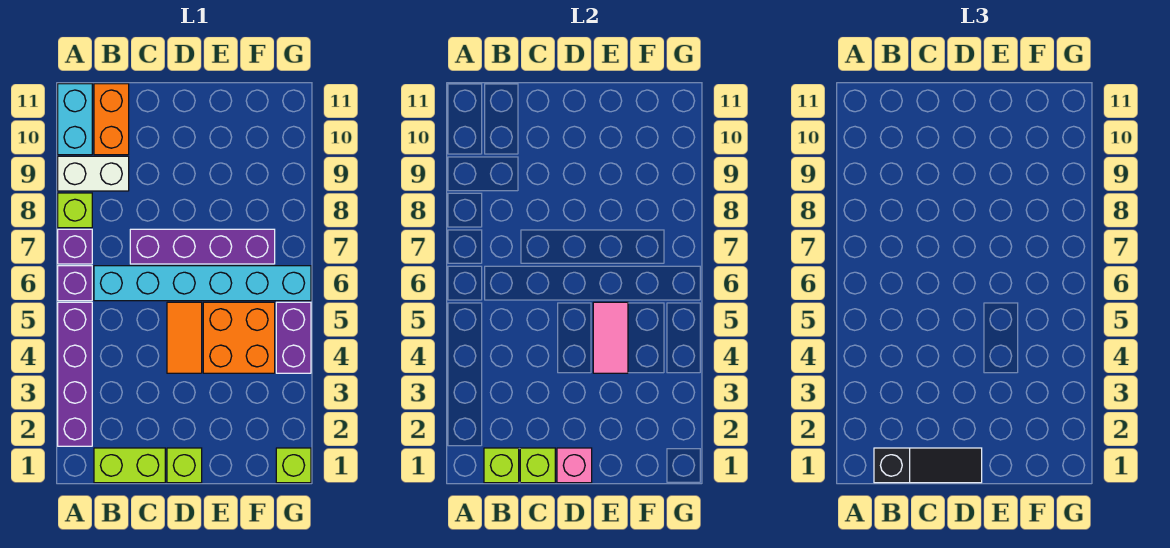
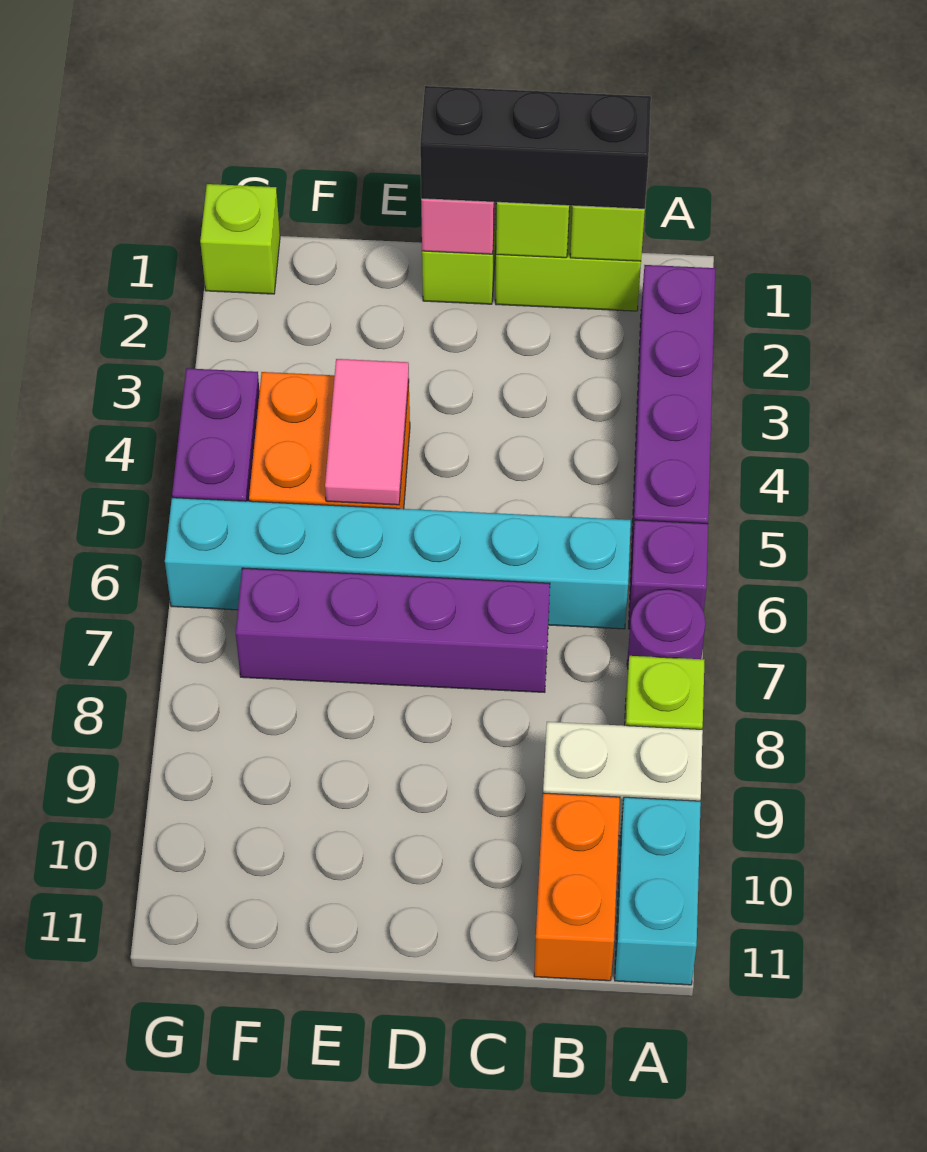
purple brick A7 level 1 -> purple round brick A7 level 1
black slope B1:D1 level 3 top B -> black brick B1:D1 level 3
orange tile D4:D5 level 1 -> none

